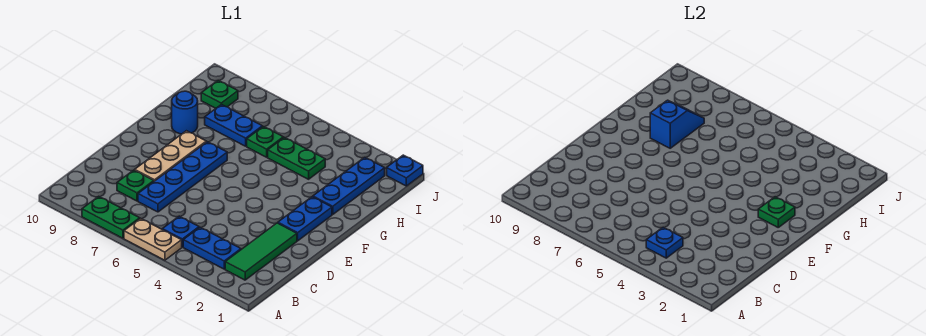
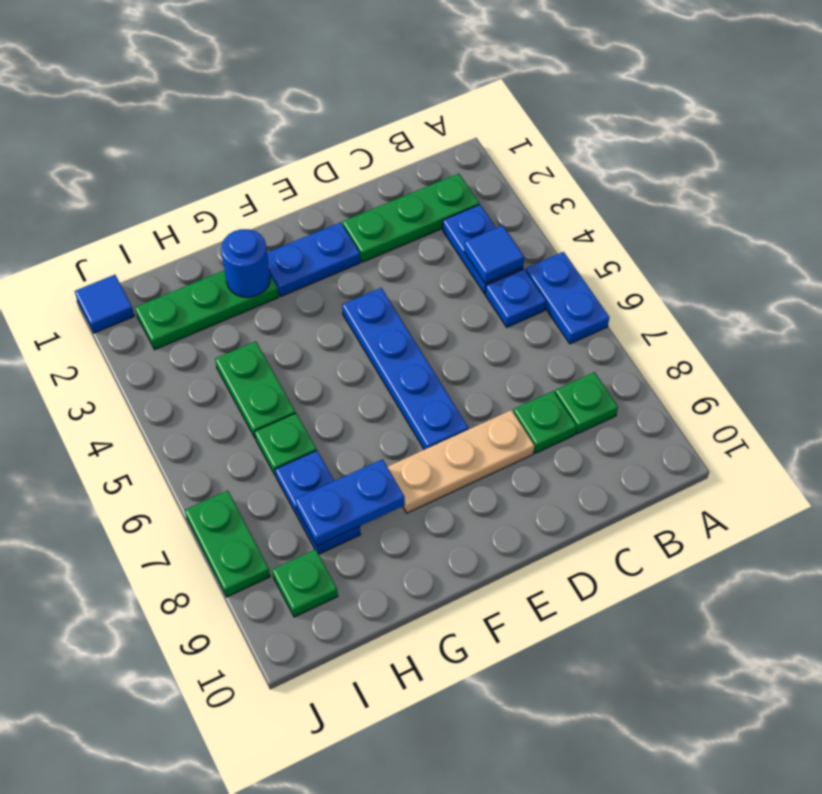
tan plate A5:A6 level 1 -> blue plate A5:A6 level 1
green plate A7:A8 level 1 -> green plate J7:J8 level 1
green tile B2:D2 level 1 -> green plate B2:D2 level 1
blue plate B4 level 2 -> blue tile B4 level 2
blue plate C7:F7 level 1 -> blue plate E4:E7 level 1
green plate F2 level 2 -> green plate B8 level 1
blue plate G2:I2 level 1 -> green plate G2:I2 level 1
blue slope G8:H8 level 2 top G -> blue plate G8:H8 level 2
blue round brick G9 level 1 -> blue round brick G2 level 2
blue plate J1 level 1 -> blue tile J1 level 1

